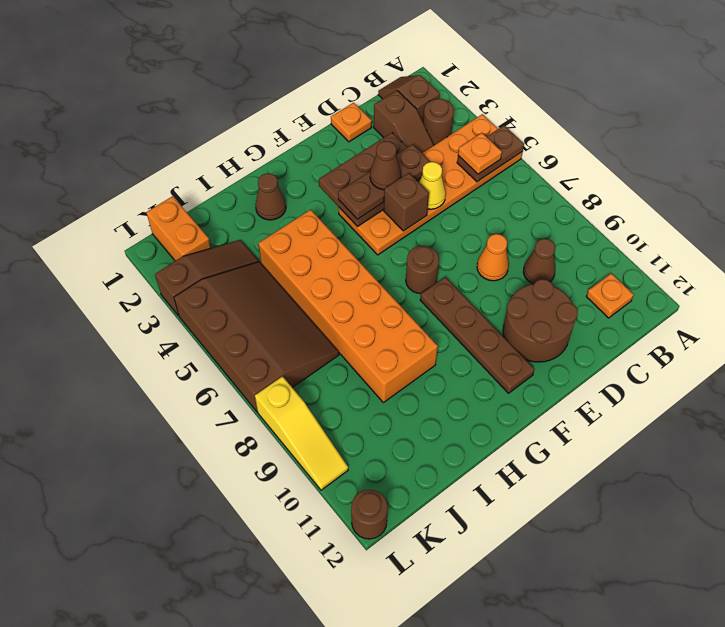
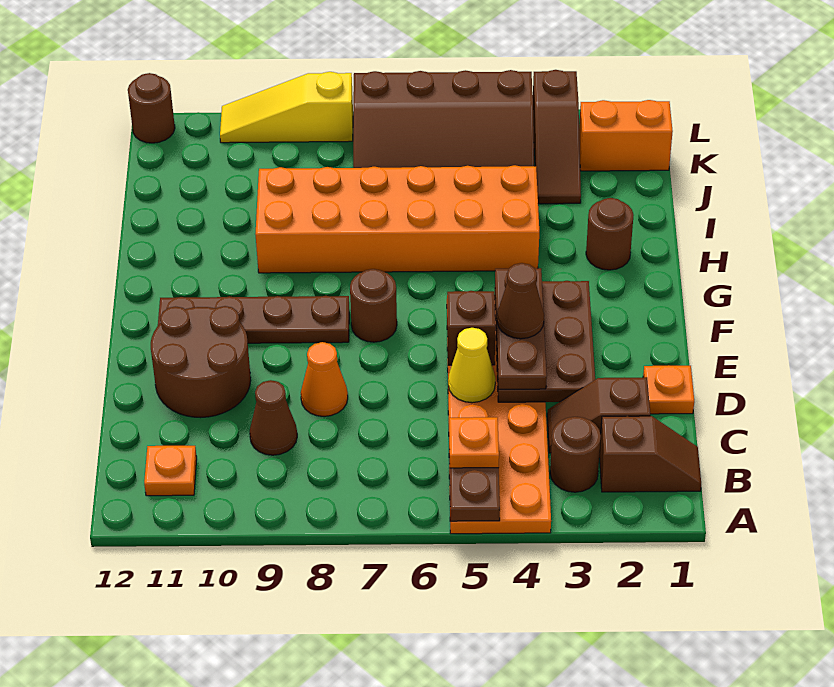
brown cone H2 level 1 -> brown round brick H2 level 1

